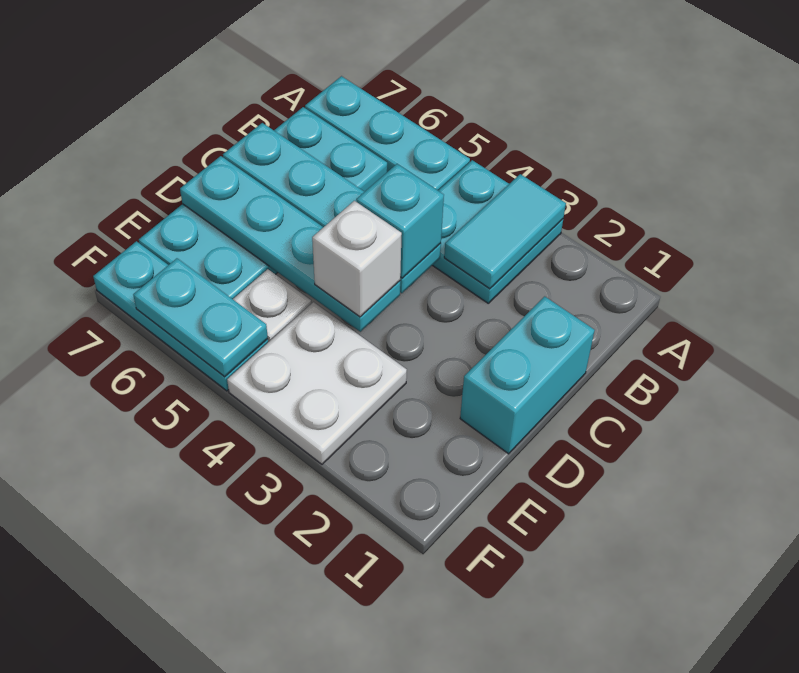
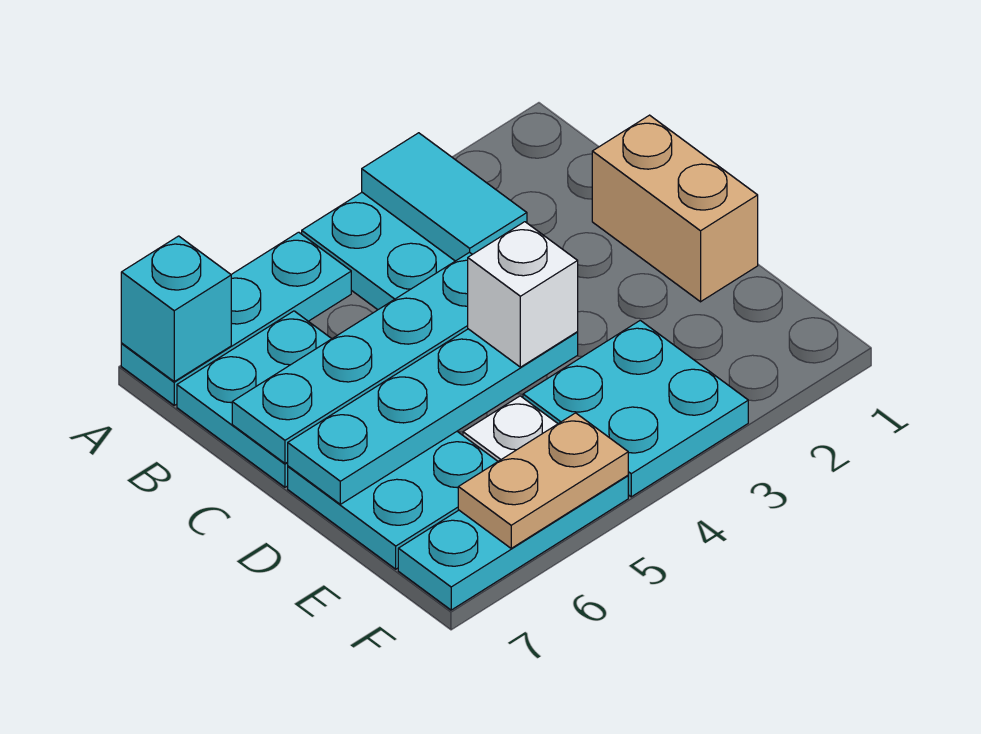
cyan brick C1:D1 level 1 -> tan brick C1:D1 level 1
cyan brick C4 level 3 -> cyan brick A7 level 2
white plate E3:F4 level 1 -> cyan plate E3:F4 level 1
cyan plate F5:F6 level 2 -> tan plate F5:F6 level 2

